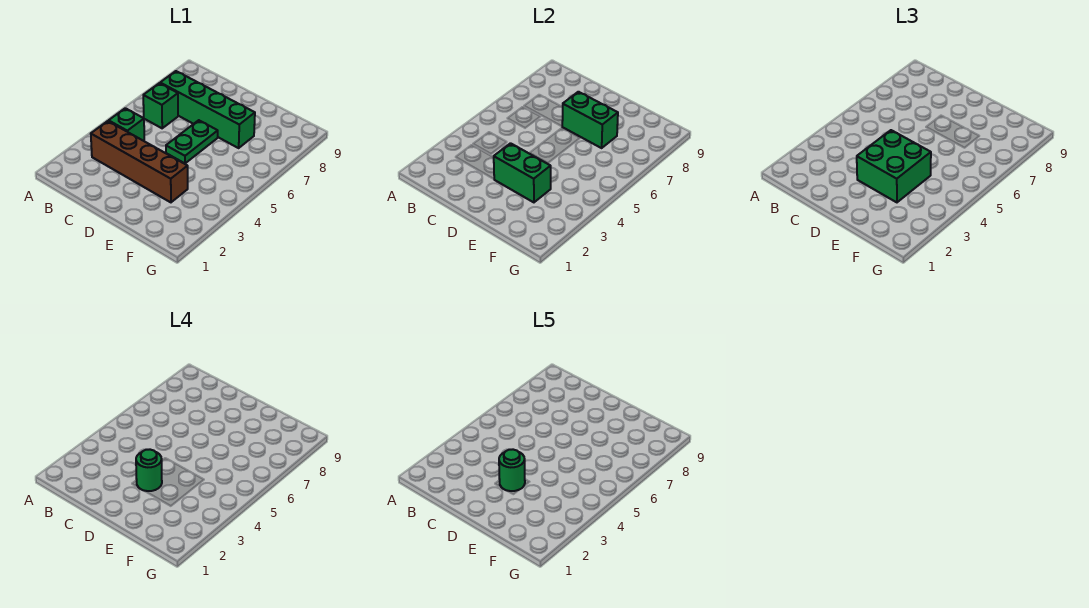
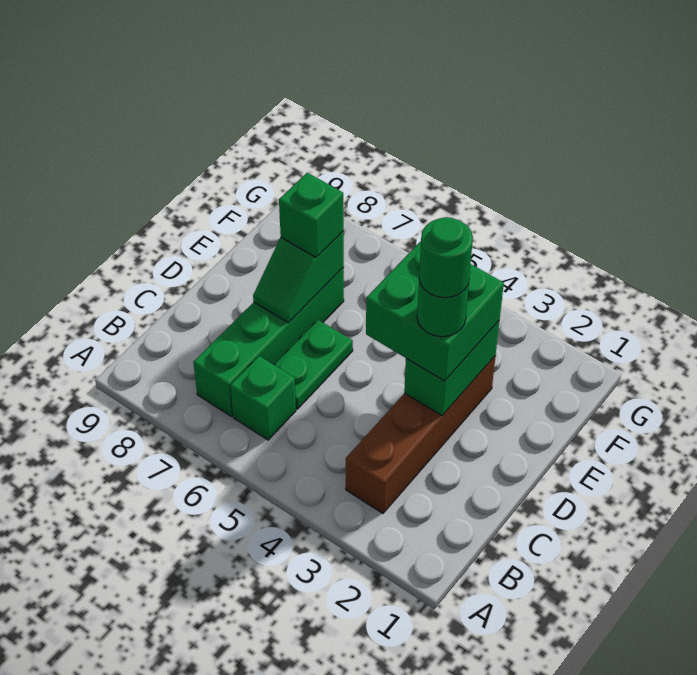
green brick B4 level 1 -> green brick E7 level 3
green plate D5:D6 level 1 -> green plate C6:D6 level 1
green brick D7:E7 level 2 -> green slope D7:E7 level 2 top E

